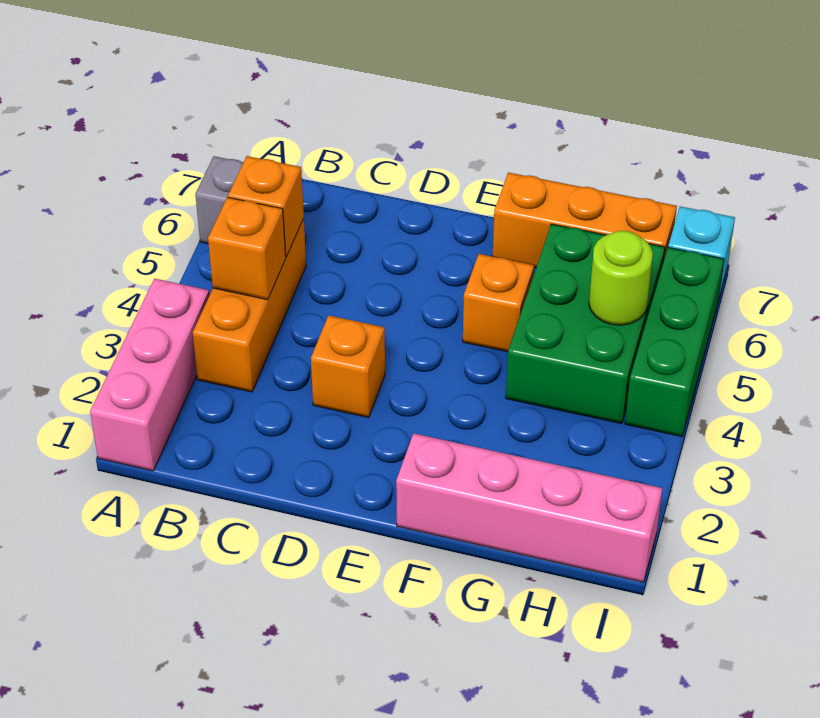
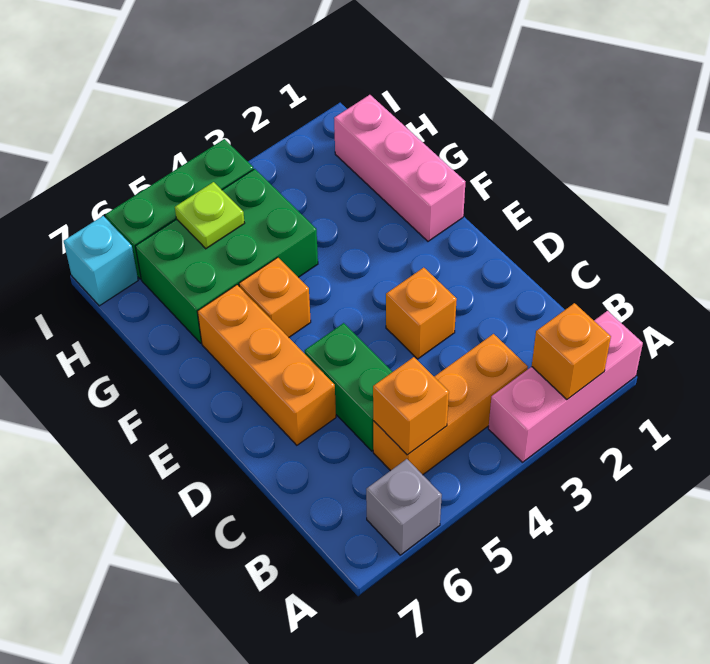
orange brick B4 level 2 -> orange brick A2 level 2
none -> green brick C5:D5 level 1
pink brick F1:I1 level 1 -> pink brick F1:H1 level 1
orange brick F7:H7 level 1 -> orange brick D6:F6 level 1
lime round brick H5 level 2 -> lime plate H5 level 2

